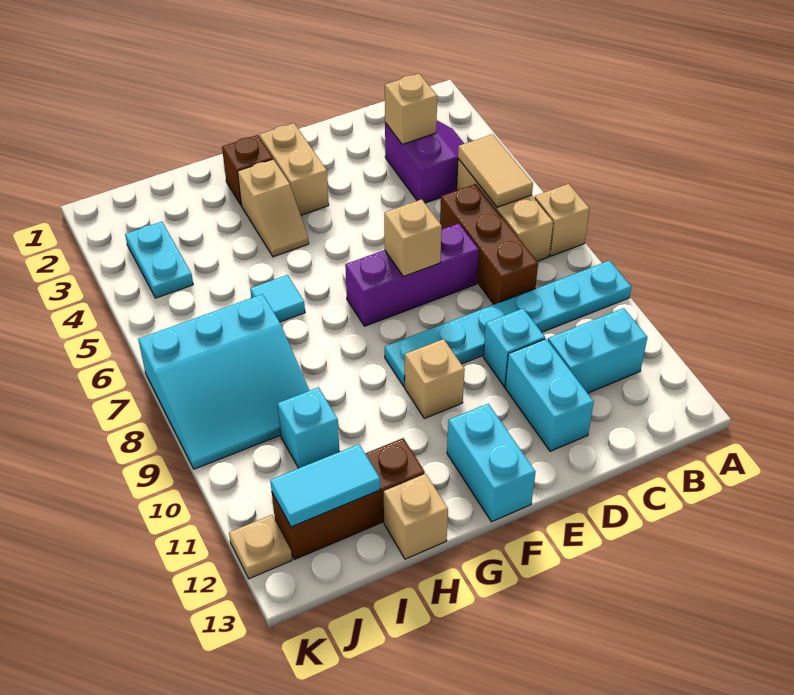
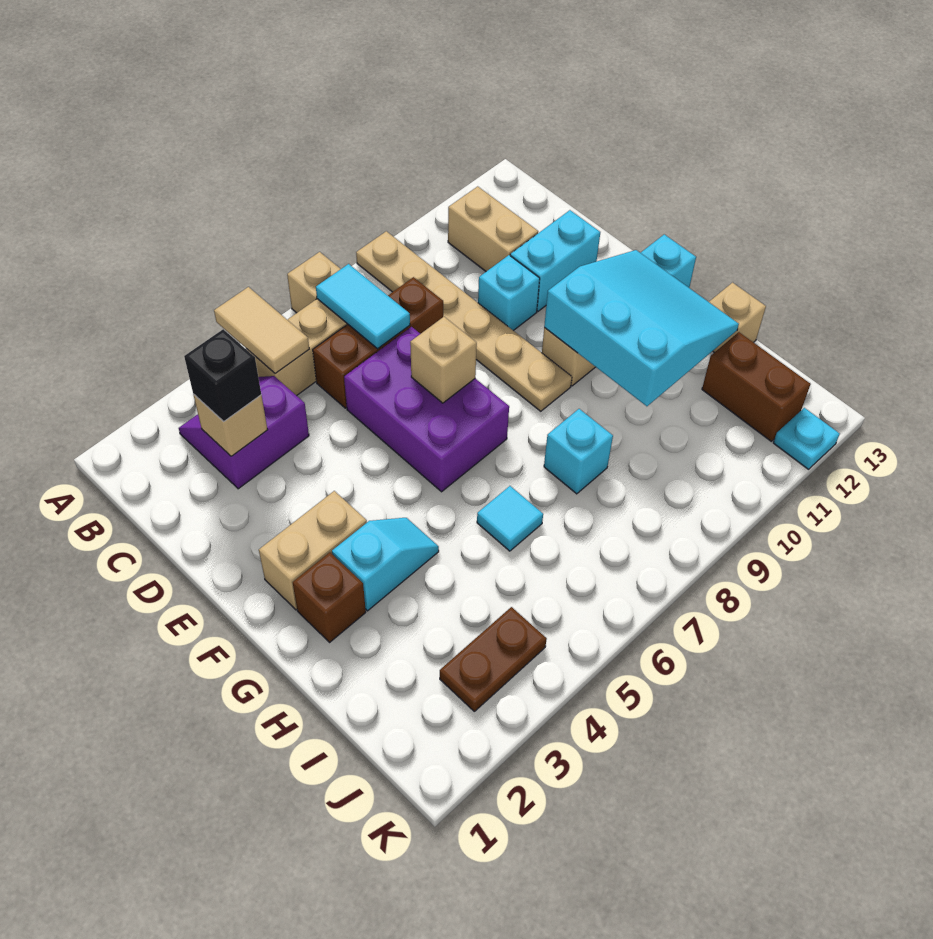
cyan plate A9:F9 level 1 -> tan plate A9:F9 level 1
tan tile B5:B6 level 2 -> tan tile A5:B5 level 2
cyan brick B11:C11 level 1 -> tan brick B11:C11 level 1
none -> black brick C3 level 3
purple brick D7:F7 level 1 -> purple brick D6:F7 level 1
tan slope G3:G4 level 1 top 3 -> cyan slope G3:G4 level 1 top 3
brown brick H12:J12 level 1 -> brown brick I12:J12 level 1
cyan slope I7:K9 level 1 top 7 -> cyan slope F10:H12 level 2 top 10
cyan brick I10 level 1 -> cyan brick H8 level 1
cyan tile I12:J12 level 2 -> cyan tile B7:C7 level 2
cyan plate J3:J4 level 1 -> brown plate J3:J4 level 1
tan plate K12 level 1 -> cyan plate K12 level 1

